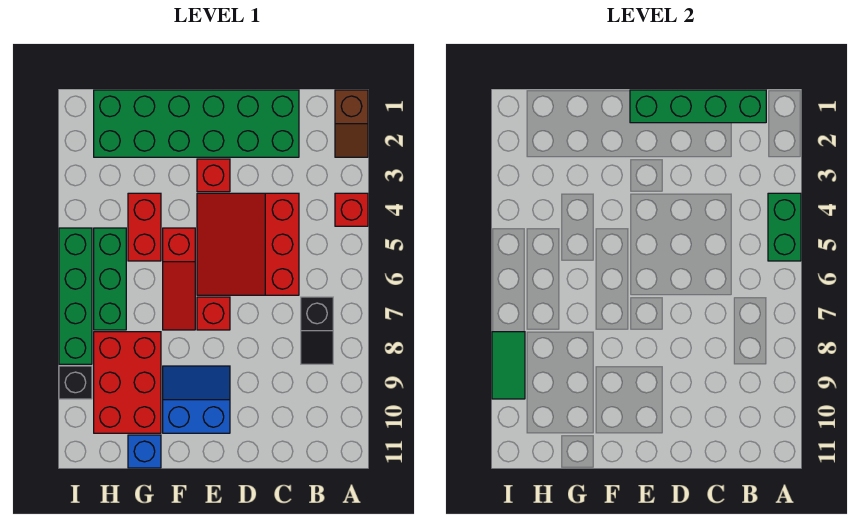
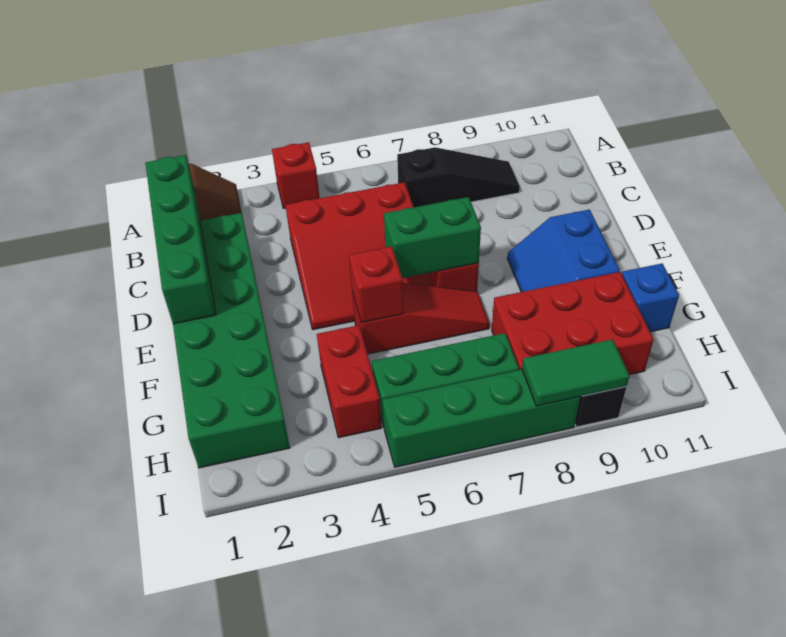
green brick A4:A5 level 2 -> green brick E6:E7 level 2
black slope B7:B8 level 1 top 7 -> black slope B7:B9 level 1 top 7
red brick E3 level 1 -> red brick F5 level 2
red brick G4:G5 level 1 -> red brick G4:H4 level 1

